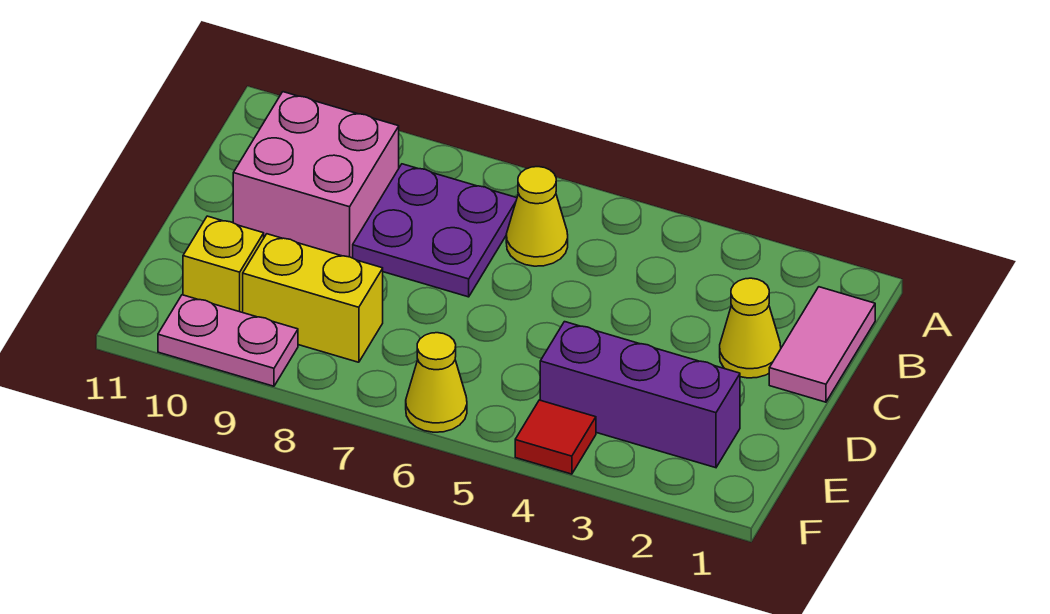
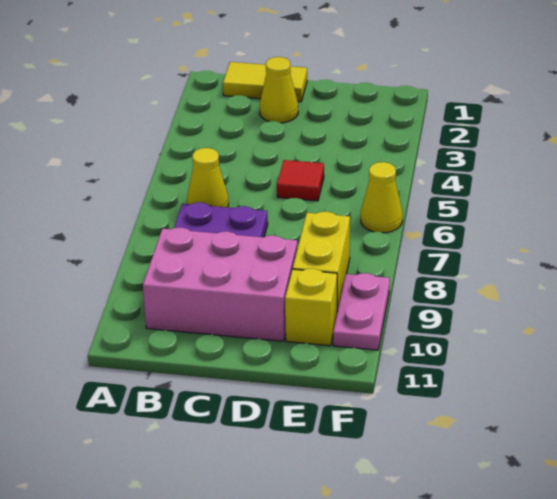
pink tile B1:C1 level 1 -> yellow tile B1:C1 level 1
pink brick B9:C10 level 1 -> pink brick B9:D10 level 1
purple brick E2:E4 level 1 -> none
red tile F4 level 1 -> red tile D5 level 1

